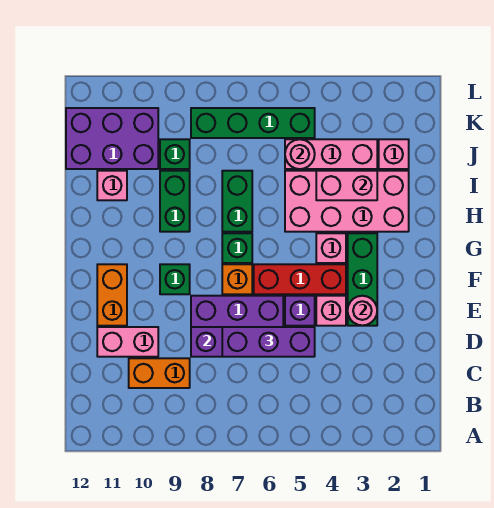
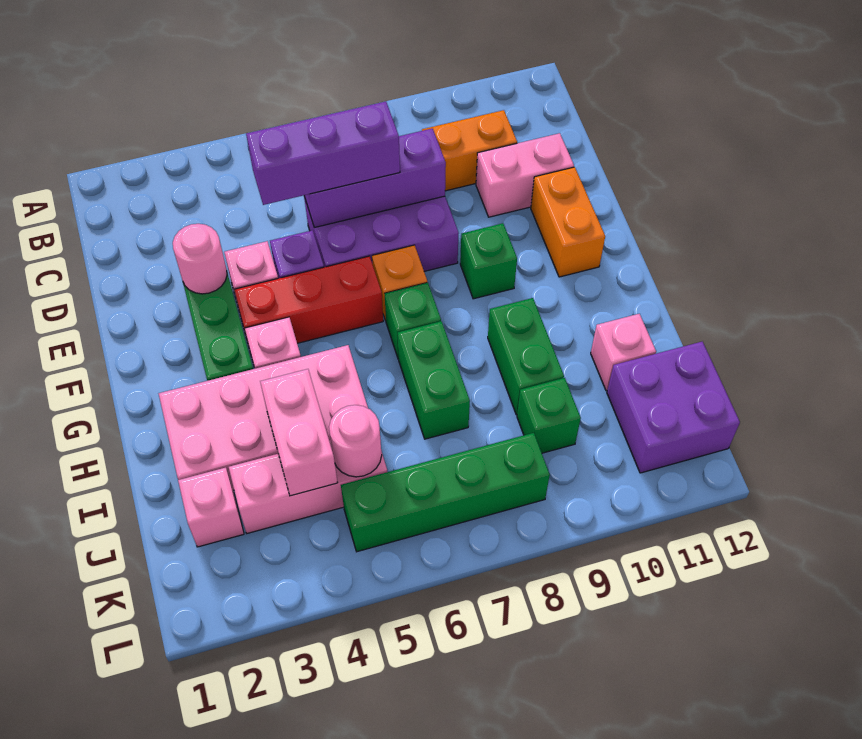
pink brick I3:I4 level 2 -> pink brick I4:J4 level 2
purple brick J10:K12 level 1 -> purple brick J11:K12 level 1

